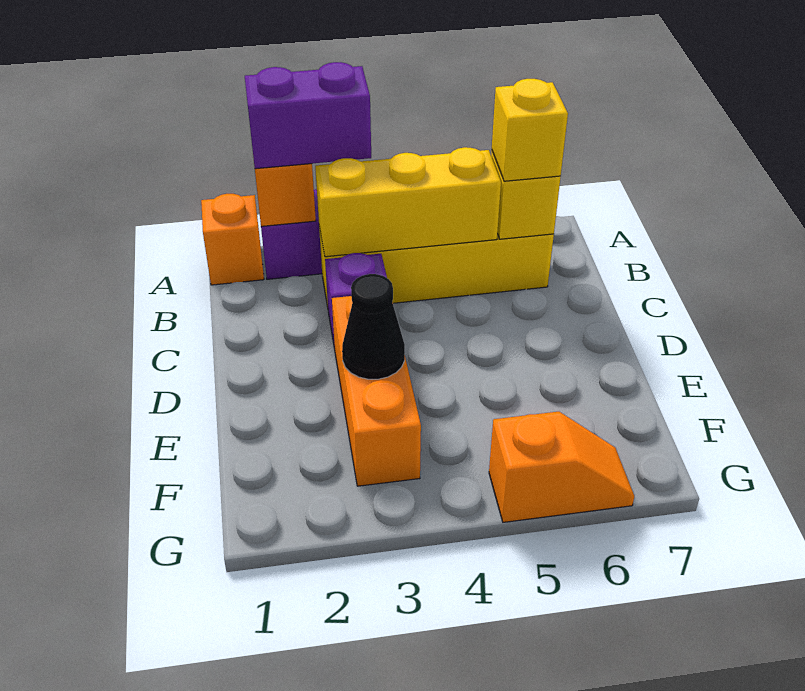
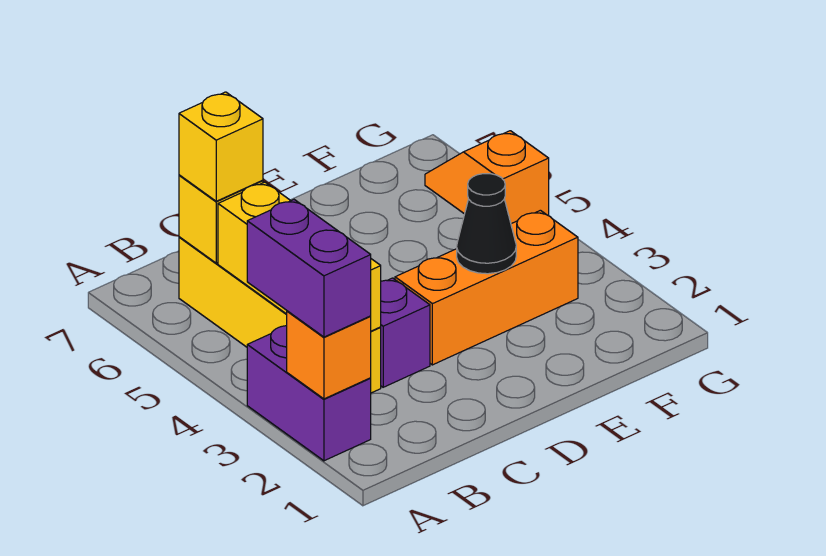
orange brick A1 level 1 -> none

